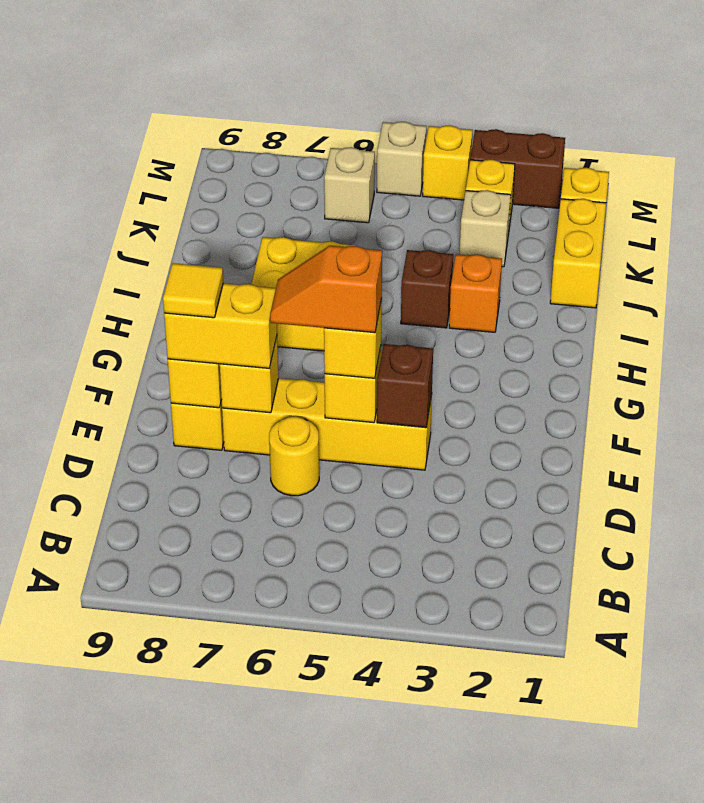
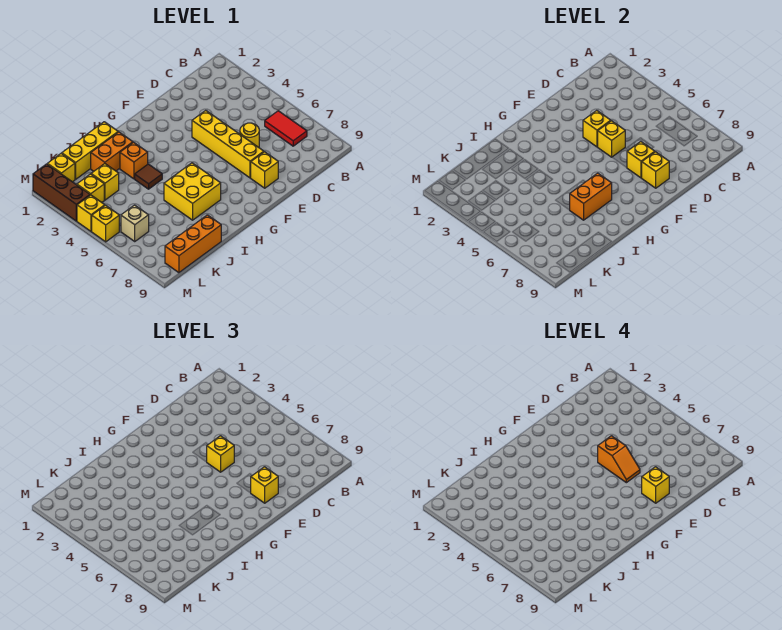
none -> red tile B6:B7 level 1
brown brick E4 level 2 -> yellow brick E4 level 2
yellow brick E7:E8 level 3 -> yellow brick E8 level 3
yellow tile E8 level 4 -> yellow brick E8 level 4
none -> orange brick H7:I7 level 2
none -> orange brick I2:J2 level 1
brown brick I4 level 1 -> brown tile I4 level 1
yellow brick J1:K1 level 1 -> yellow brick I1:K1 level 1
none -> orange brick J9:L9 level 1
tan brick K3 level 1 -> yellow brick K3 level 1
brown brick M2:M3 level 1 -> brown brick M1:M3 level 1
tan brick M5 level 1 -> yellow brick M5 level 1

